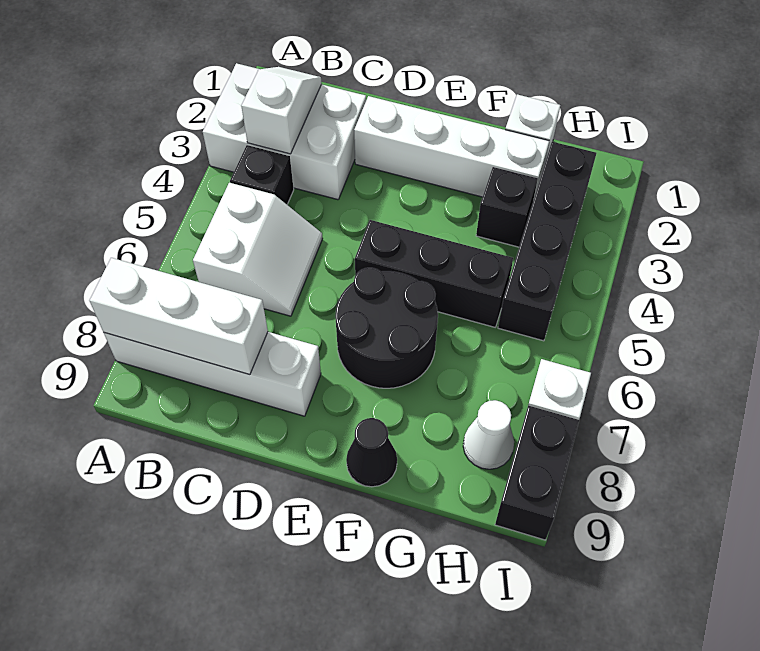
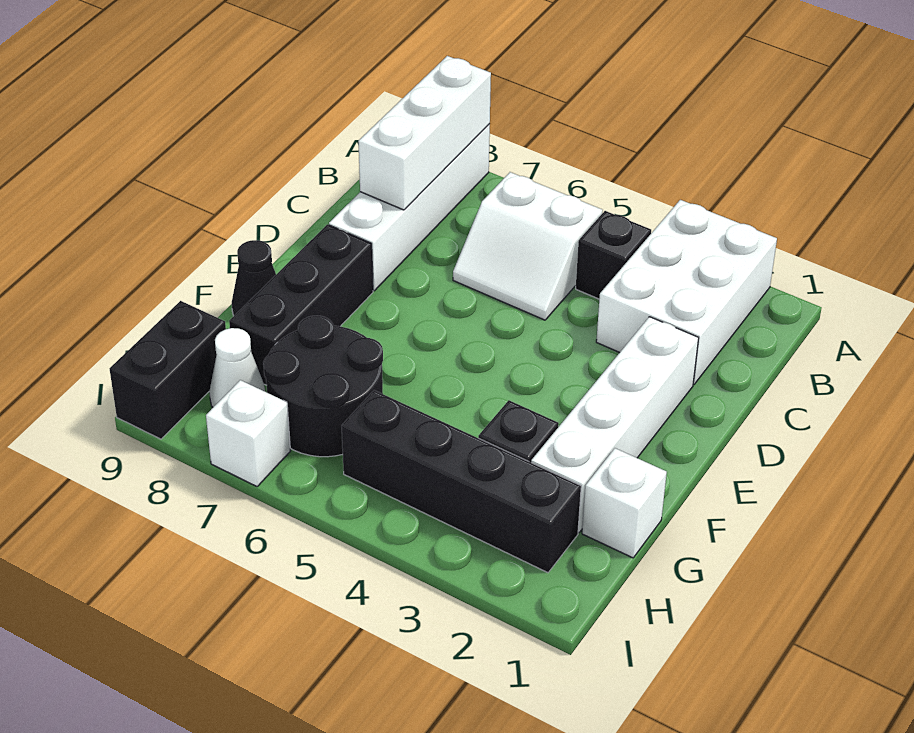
white slope B2:B3 level 2 top 3 -> none
black brick E5:G5 level 1 -> black brick E8:G8 level 1
black round brick E6:F7 level 1 -> black round brick G6:H7 level 1
black brick I8:I9 level 1 -> black brick H9:I9 level 1

